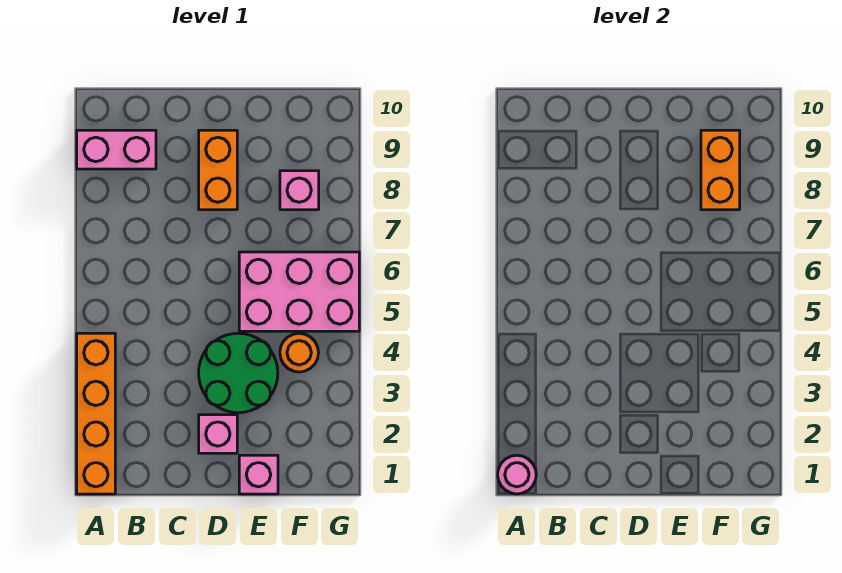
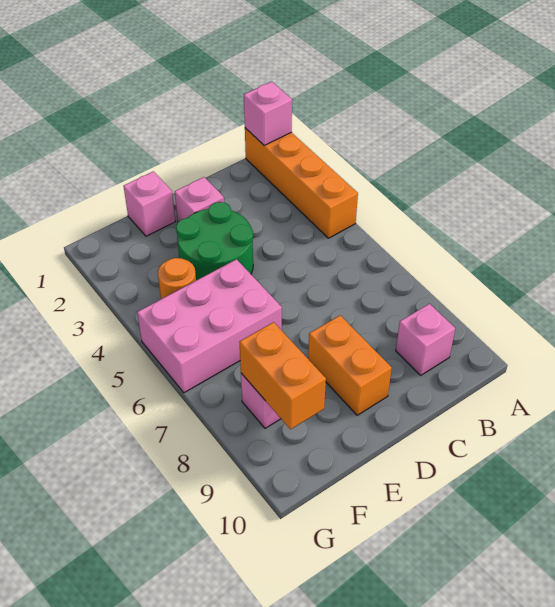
pink round brick A1 level 2 -> pink brick A1 level 2
pink brick A9:B9 level 1 -> pink brick B9 level 1

